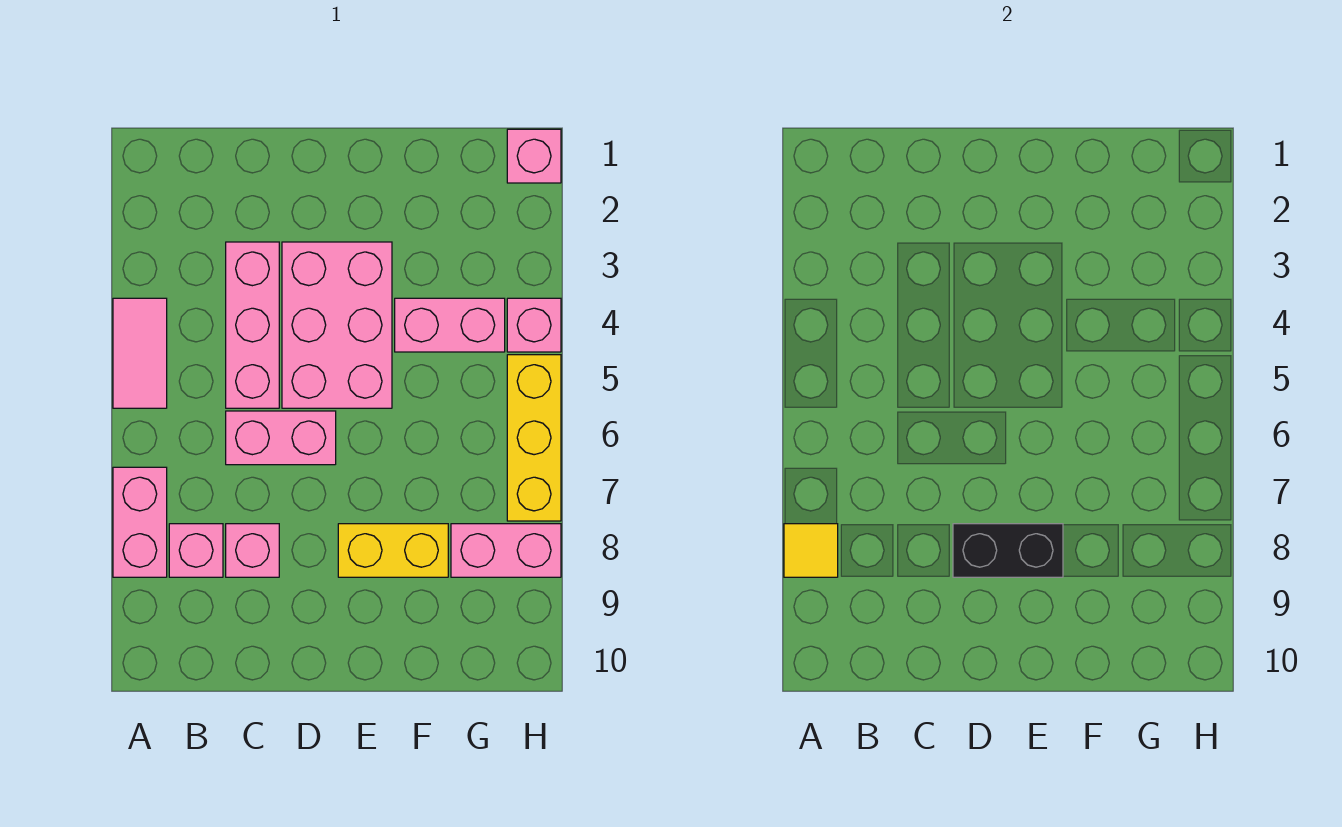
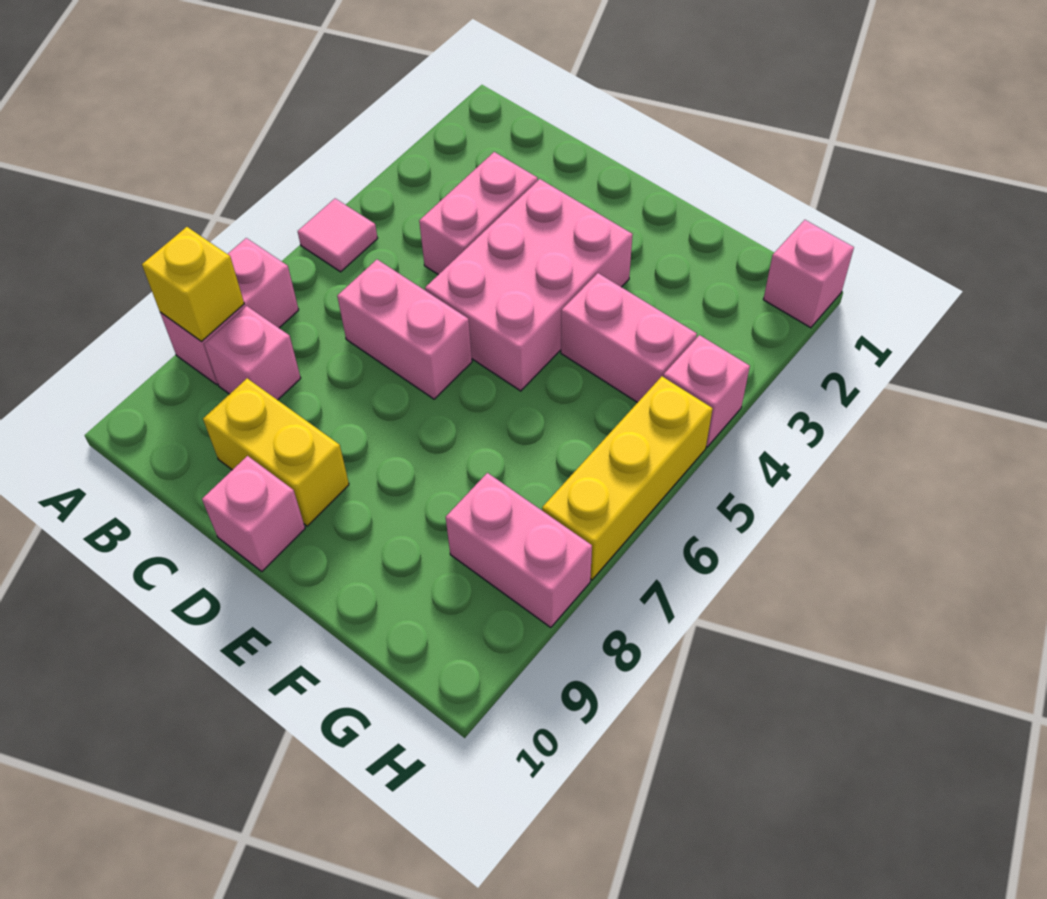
pink tile A4:A5 level 1 -> pink tile A5 level 1
yellow tile A8 level 2 -> yellow brick A8 level 2
pink brick C3:C5 level 1 -> pink brick C3:C4 level 1
pink brick C8 level 1 -> pink brick D10 level 1
black brick D8:E8 level 2 -> none
yellow brick E8:F8 level 1 -> yellow brick C9:D9 level 1

